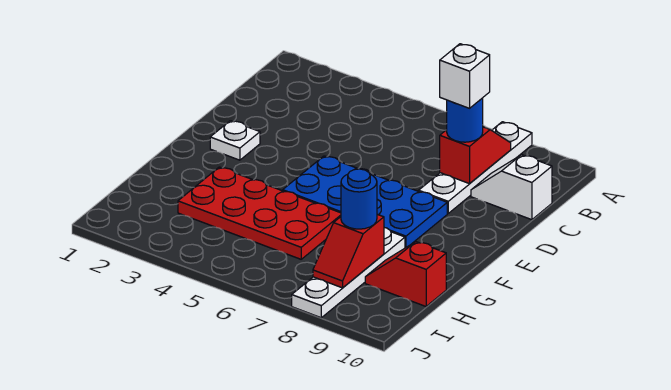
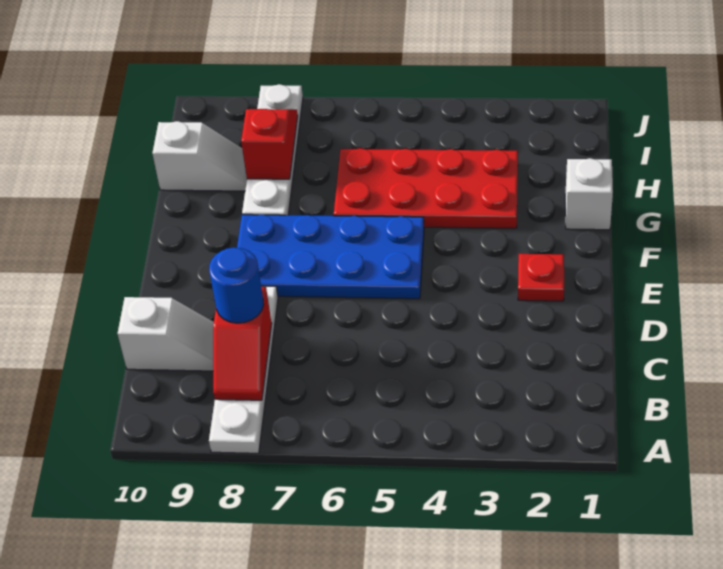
white brick C8 level 4 -> white brick G1 level 1
white plate E2 level 1 -> red plate E2 level 1
blue round brick H8 level 3 -> none
red slope H9:H10 level 1 top 10 -> white slope H9:H10 level 1 top 10

